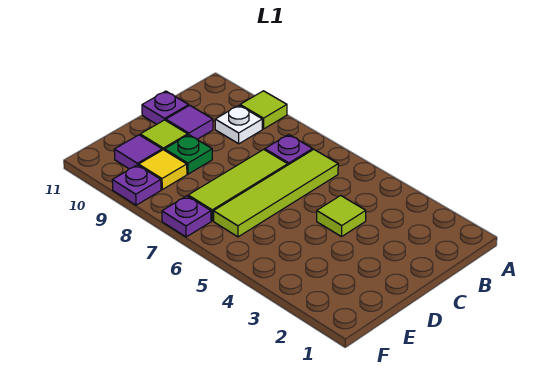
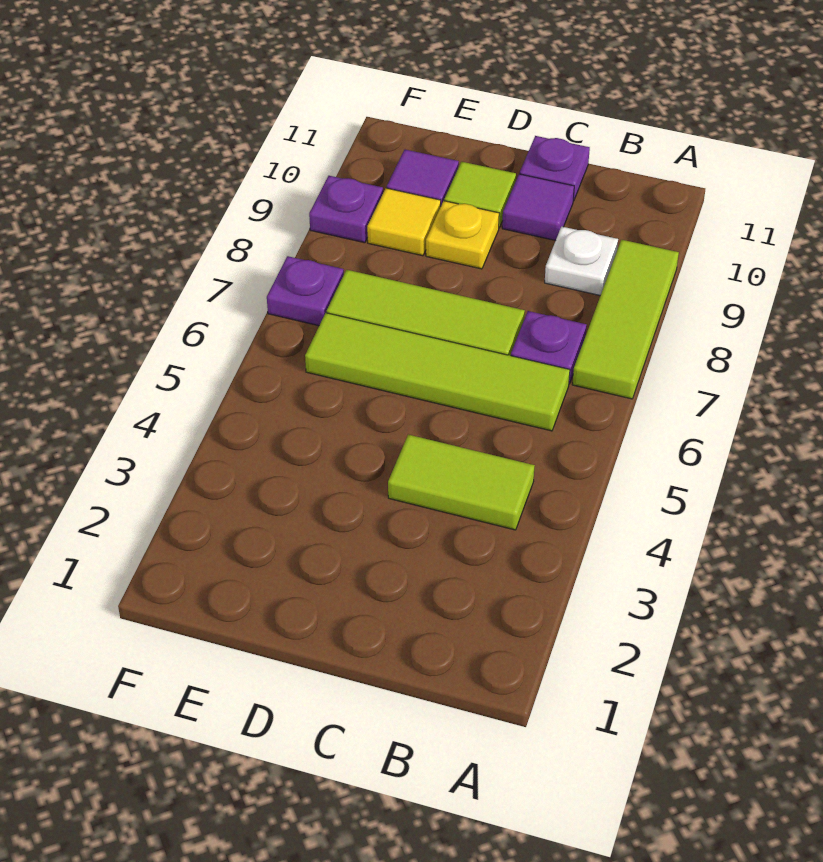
lime tile A9 level 1 -> lime tile A7:A9 level 1
lime tile C4 level 1 -> lime tile B4:C4 level 1
green plate D9 level 1 -> yellow plate D9 level 1

